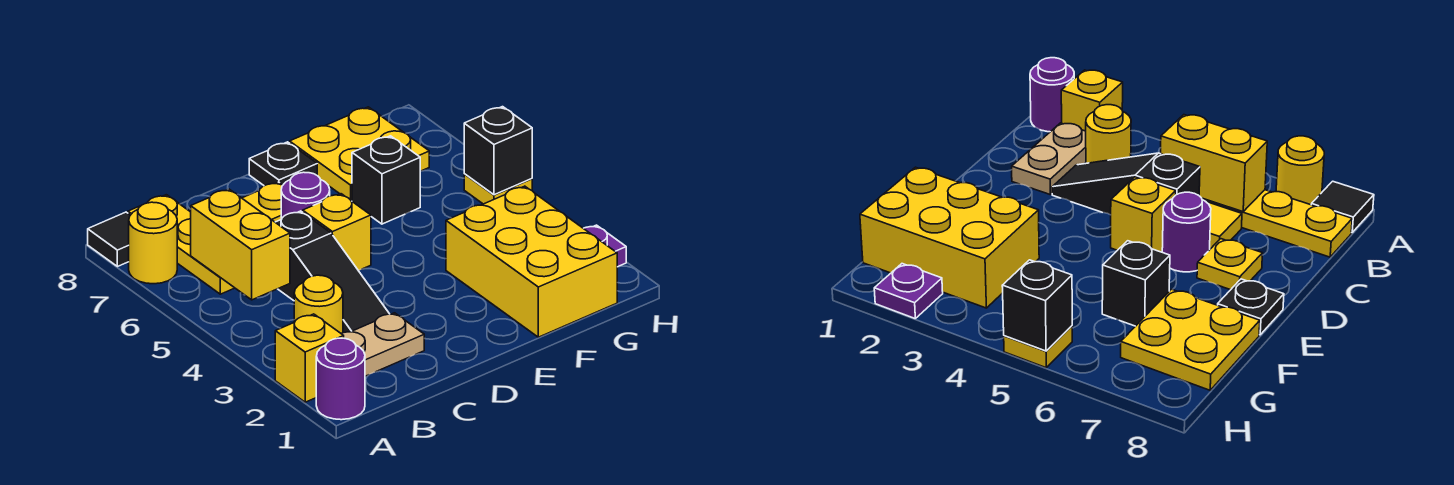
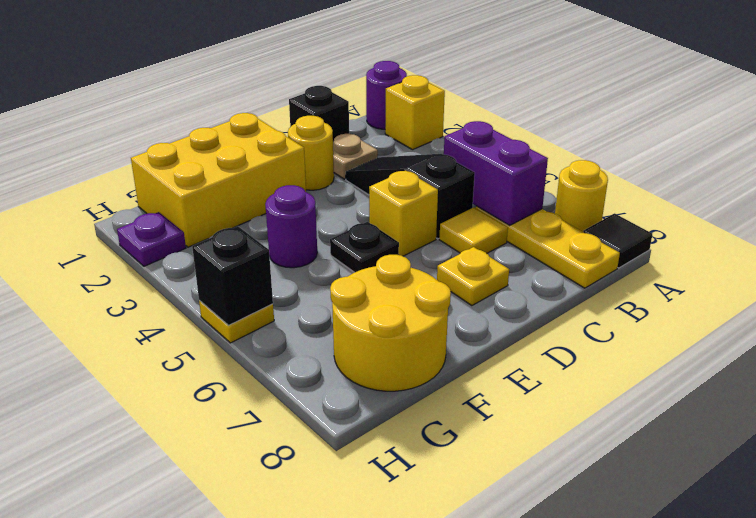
tan plate B2:C2 level 1 -> tan plate C2 level 1
yellow round brick B3 level 1 -> yellow round brick D2 level 1
yellow brick B5:B6 level 2 -> purple brick B5:B6 level 2
purple round brick D6 level 1 -> purple round brick F4 level 1
black plate E8 level 1 -> black plate E5 level 1
yellow brick F1:G3 level 1 -> yellow brick E1:G2 level 1
black brick F6 level 1 -> black brick C1 level 1
yellow plate F7:G8 level 1 -> yellow round brick F7:G8 level 1

